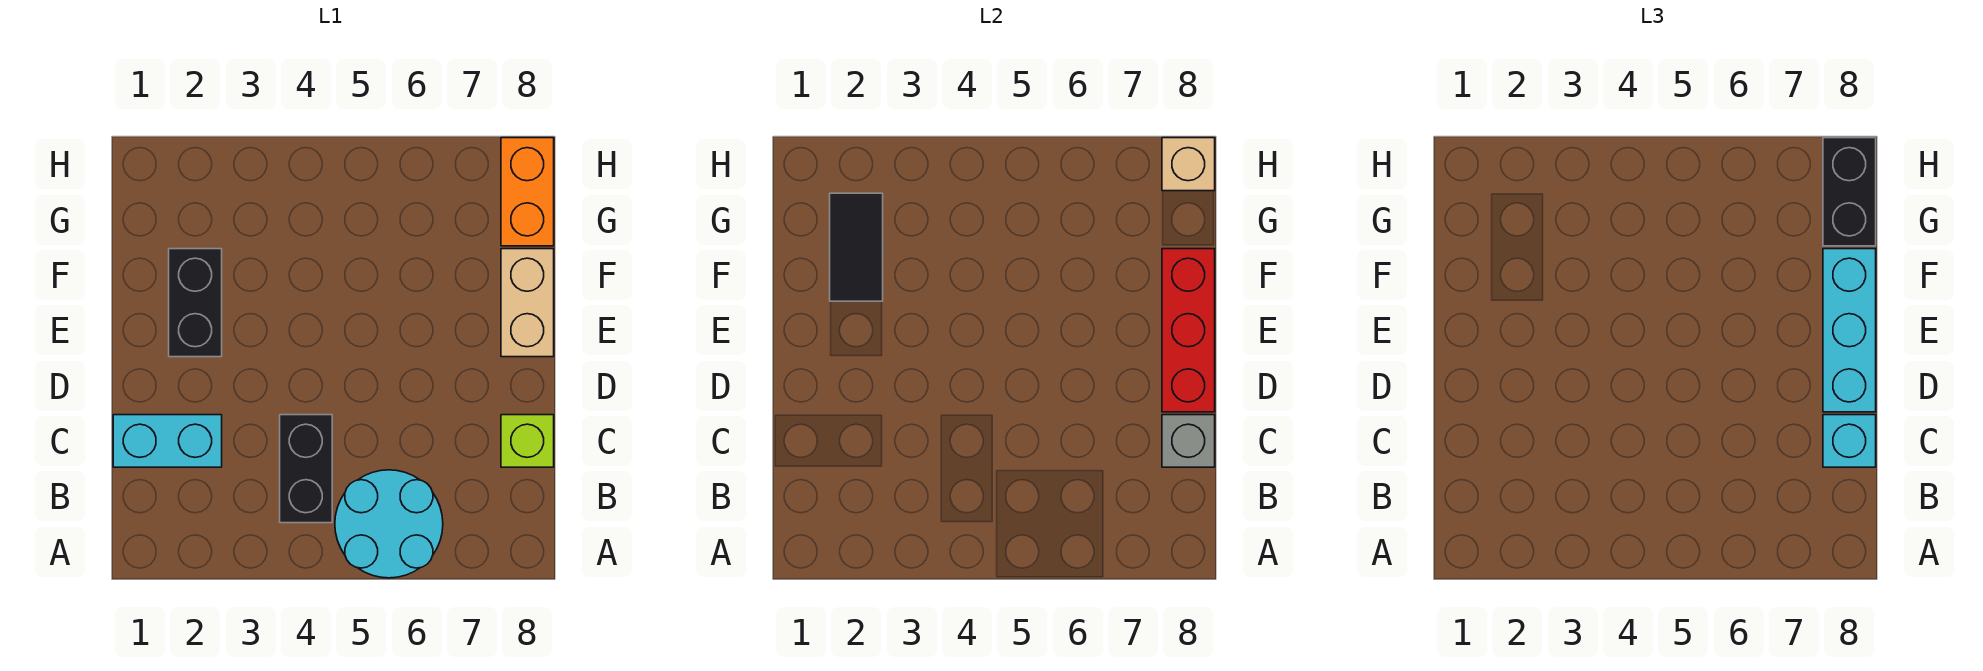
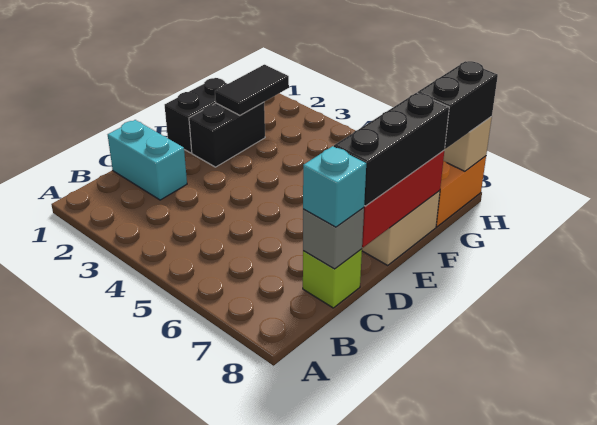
cyan round brick A5:B6 level 1 -> none
black brick B4:C4 level 1 -> black brick E1:F1 level 1
cyan brick D8:F8 level 3 -> black brick D8:F8 level 3

